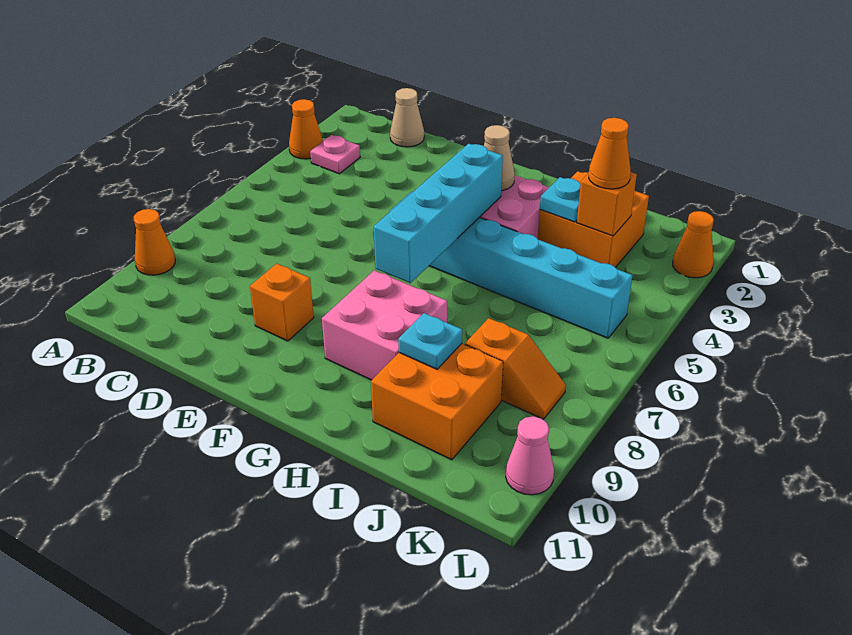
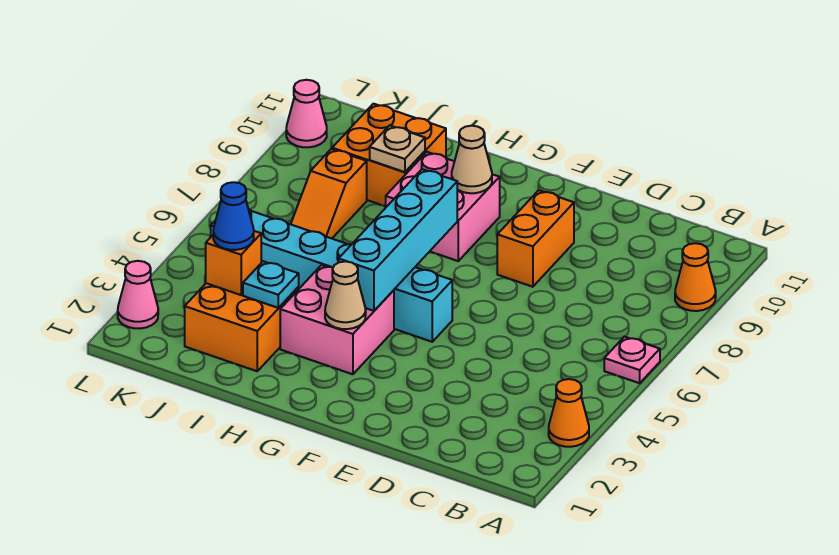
pink plate B3 level 1 -> pink plate A6 level 1
tan cone C1 level 1 -> tan cone G9 level 2
orange brick E9 level 1 -> orange brick E8:E9 level 1
cyan plate I9 level 2 -> tan plate I9 level 2
orange cone J3 level 3 -> blue cone J3 level 3
orange slope J8:K8 level 1 top J -> orange slope J7:J8 level 1 top 8
orange cone L2 level 1 -> pink cone L2 level 1

